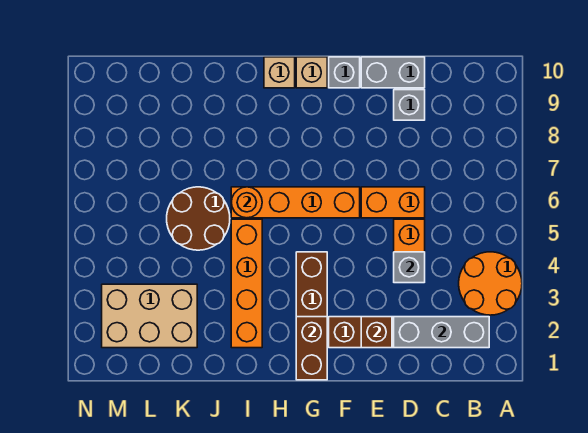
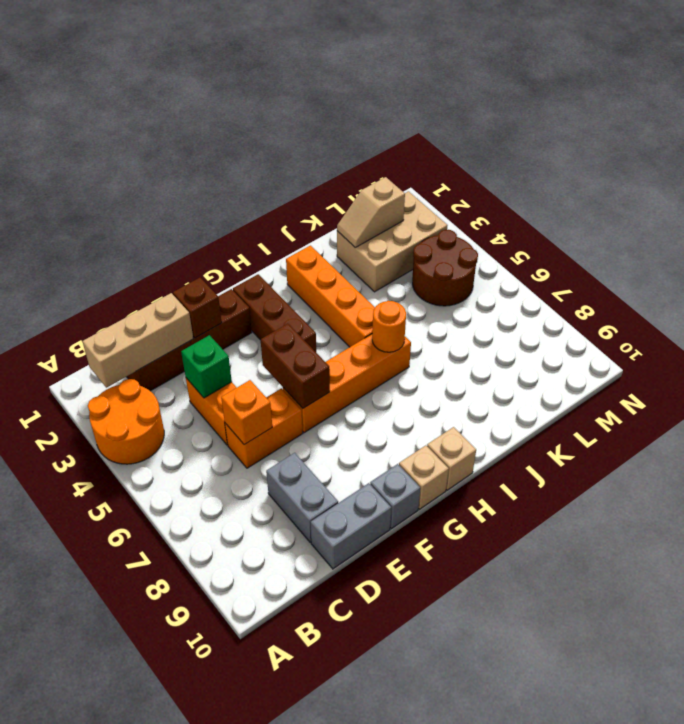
grey brick B2:D2 level 2 -> tan brick B2:D2 level 2
grey brick D4 level 2 -> green brick D4 level 2
none -> orange brick D6 level 2
grey brick D9 level 1 -> grey brick D8:D9 level 1
brown brick G1:G2 level 2 -> brown brick F5:F6 level 2
brown round brick J5:K6 level 1 -> brown round brick L4:M5 level 1
none -> tan slope K2:L2 level 2 top L

